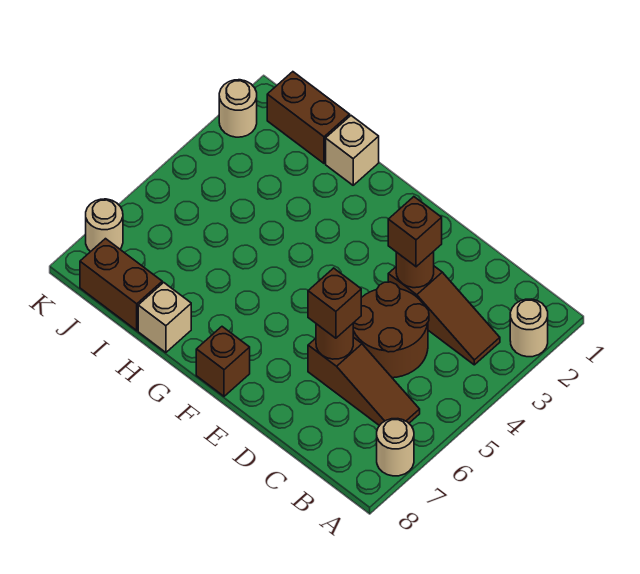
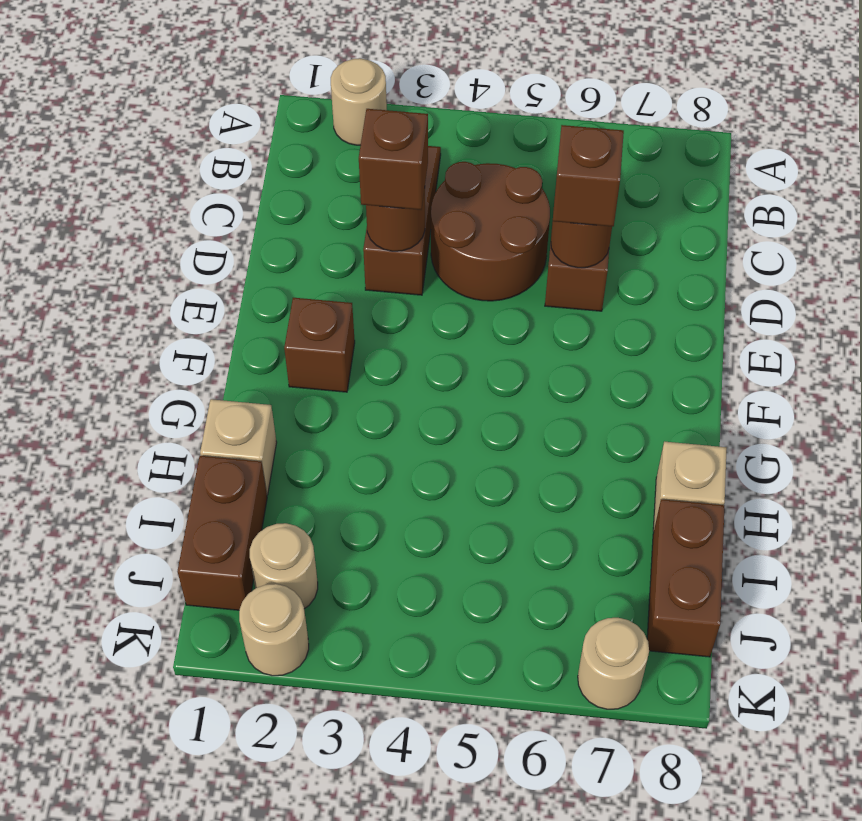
tan round brick A7 level 1 -> tan round brick J2 level 1
brown brick F8 level 1 -> brown brick F2 level 1

